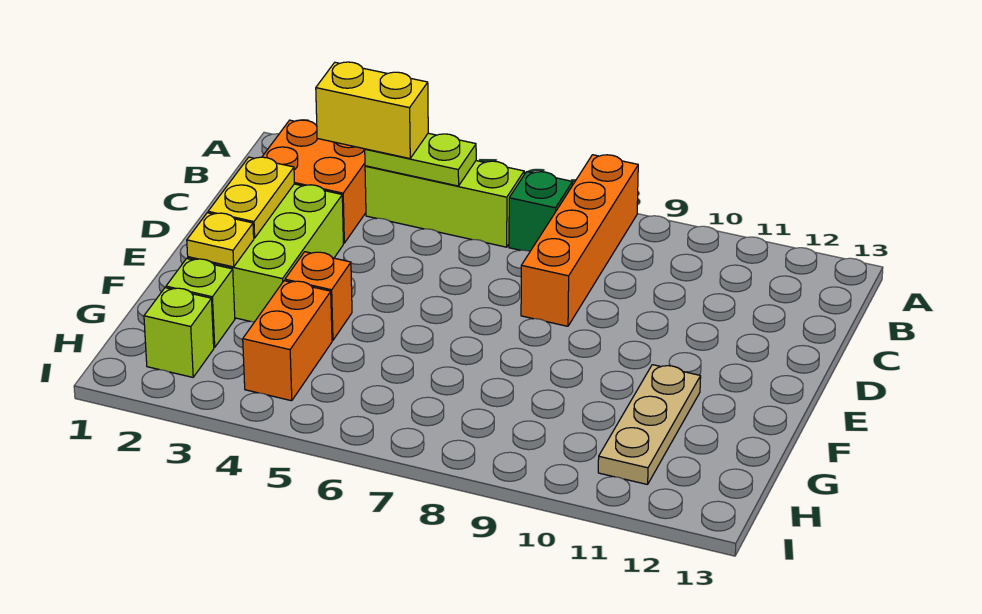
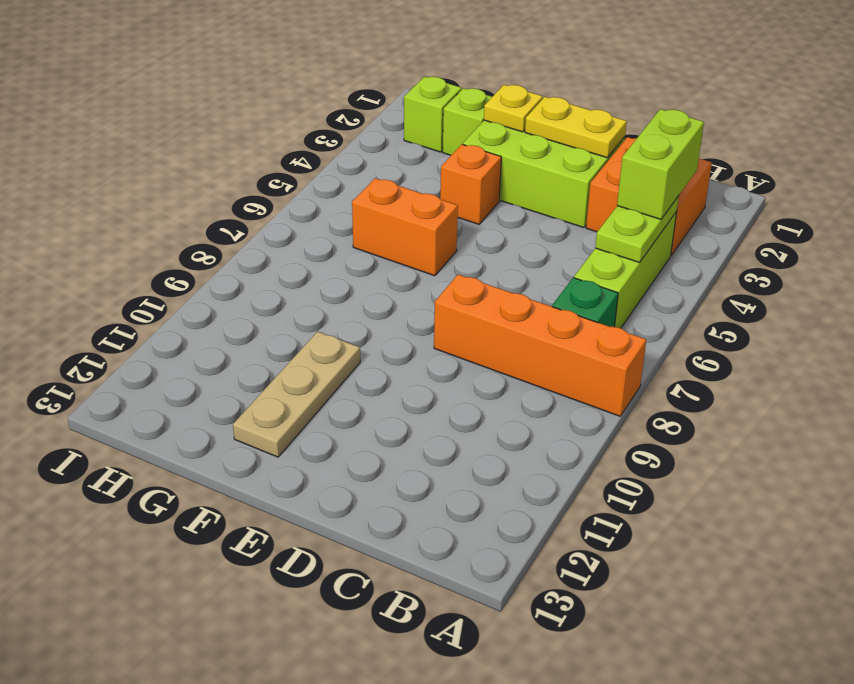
yellow brick B3:B4 level 3 -> lime brick B3:B4 level 3
tan plate F11:H11 level 1 -> tan plate F10:F12 level 1
orange brick G4:H4 level 1 -> orange brick F6:G6 level 1

